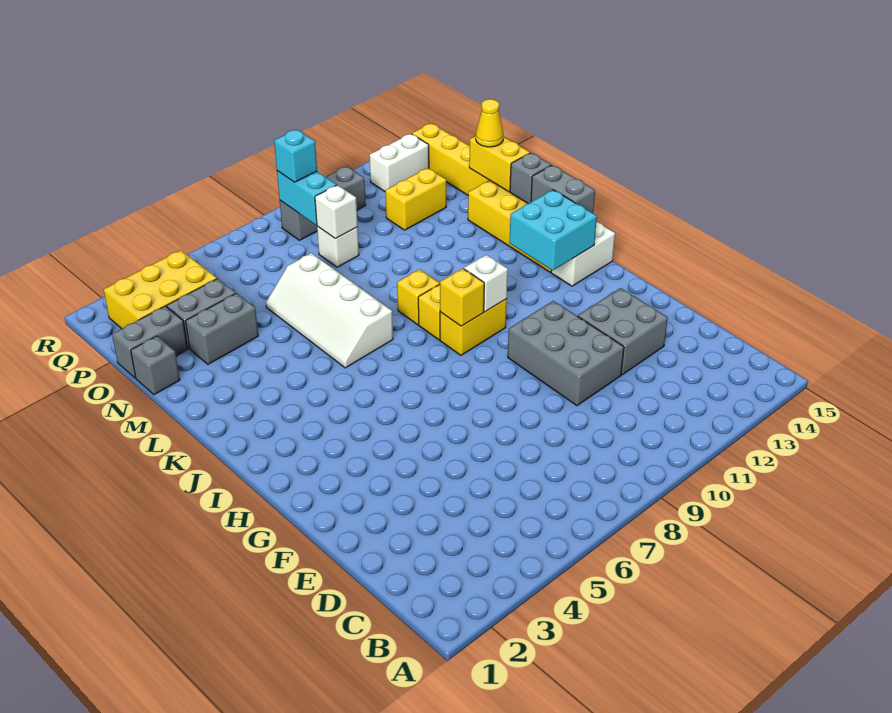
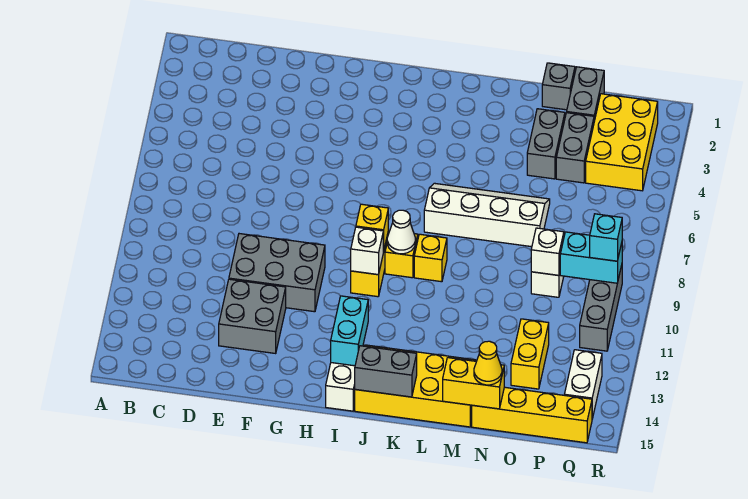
cyan brick I13:J14 level 2 -> cyan brick I13:I14 level 2
none -> white cone J9 level 2
grey brick L15 level 2 -> none

